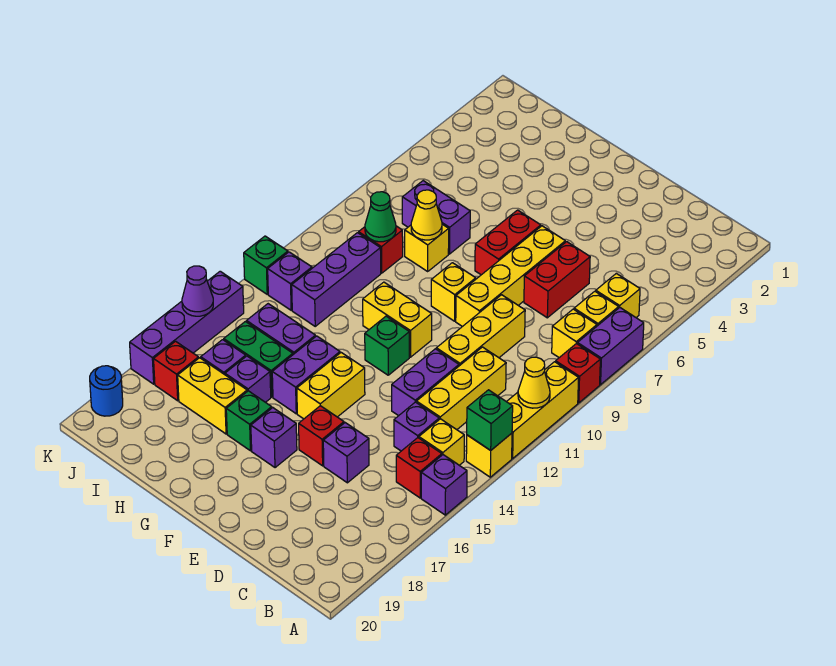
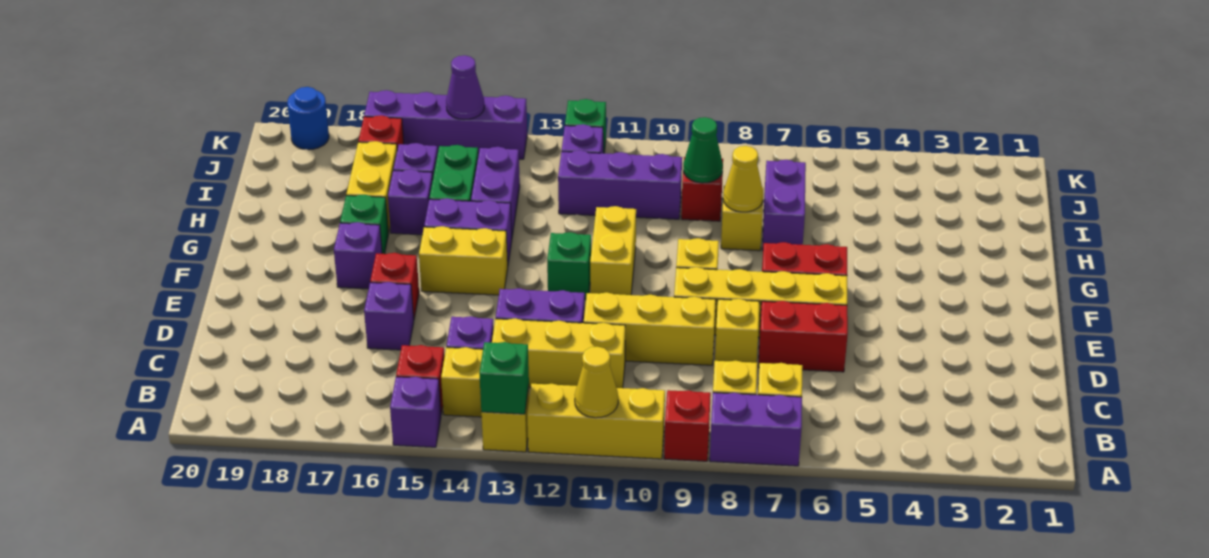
yellow brick B6 level 1 -> yellow brick D8 level 1

